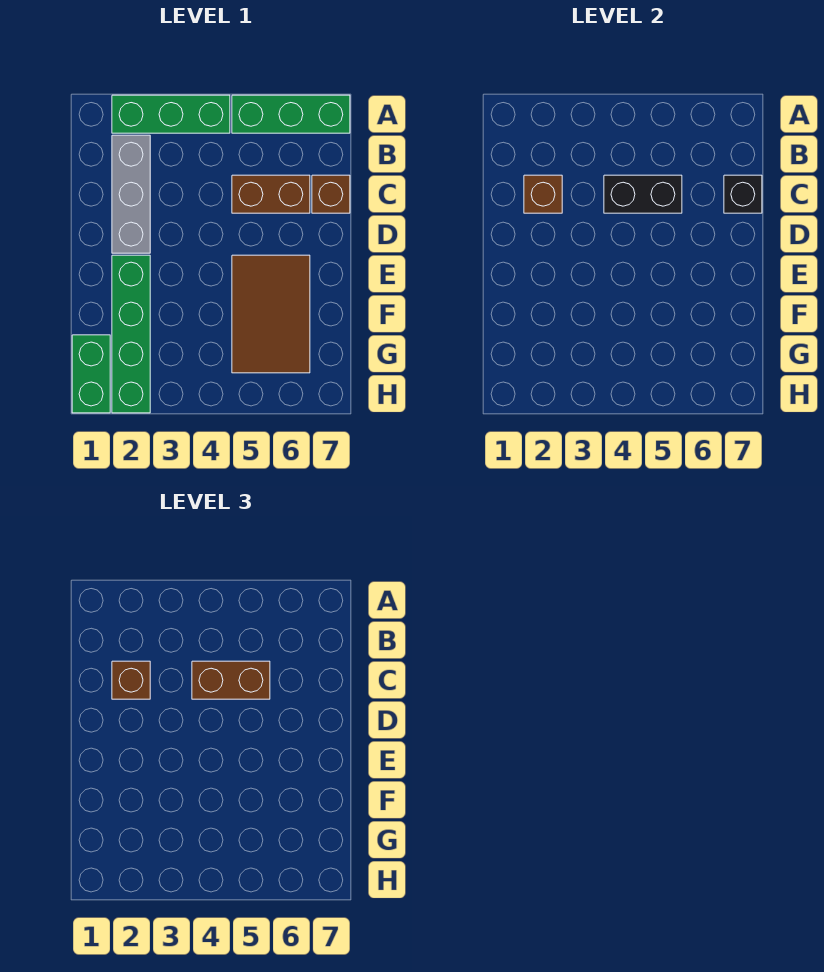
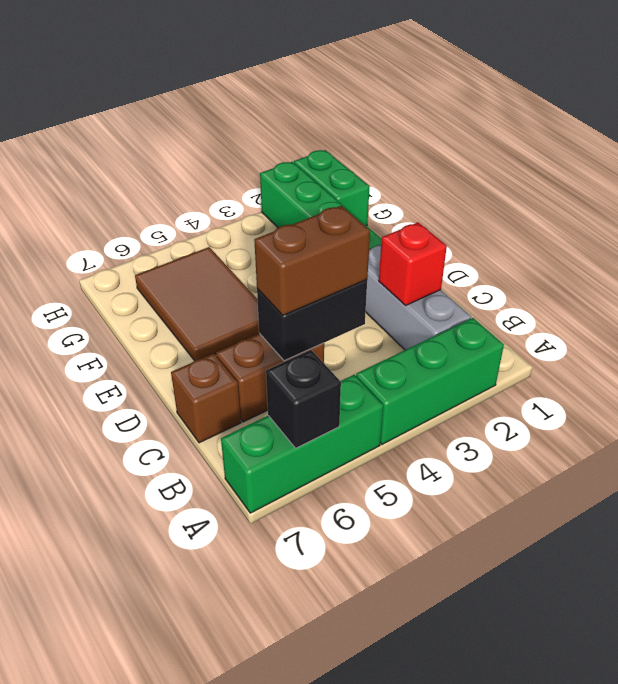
brown brick C2 level 2 -> red brick C2 level 2
brown brick C2 level 3 -> none
black brick C7 level 2 -> black brick A6 level 2

